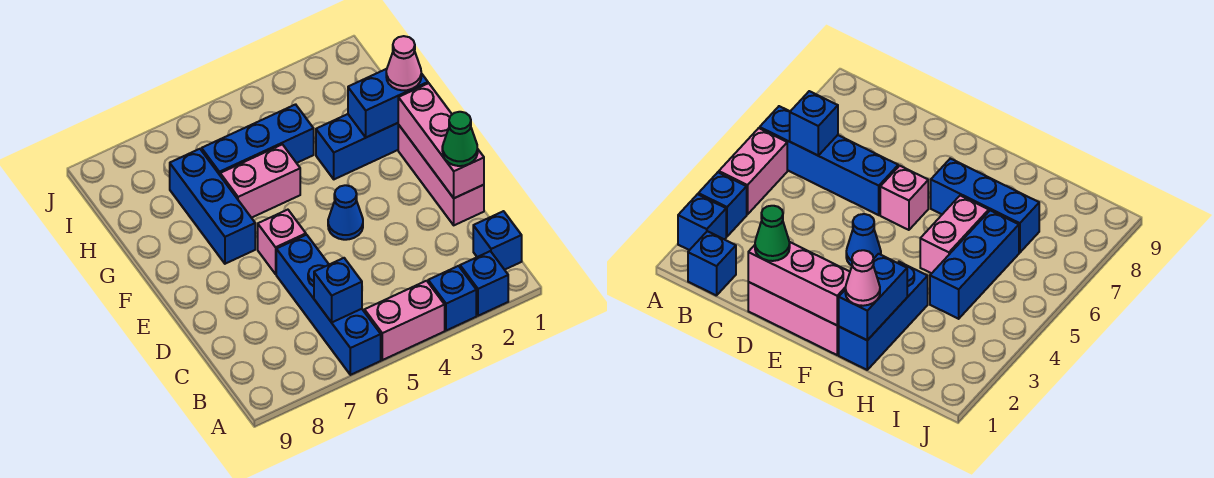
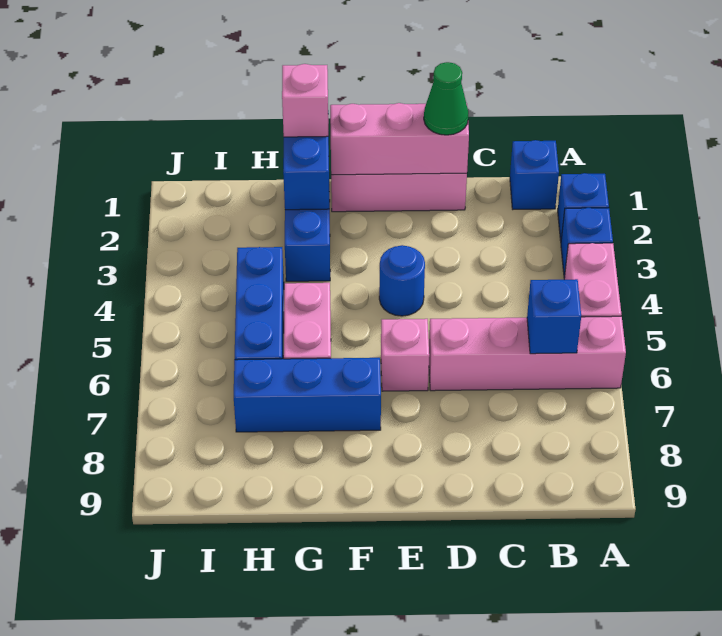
blue brick A6:D6 level 1 -> pink brick A6:D6 level 1
blue cone E4 level 1 -> blue round brick E4 level 1
pink cone G1 level 3 -> pink brick G1 level 3

